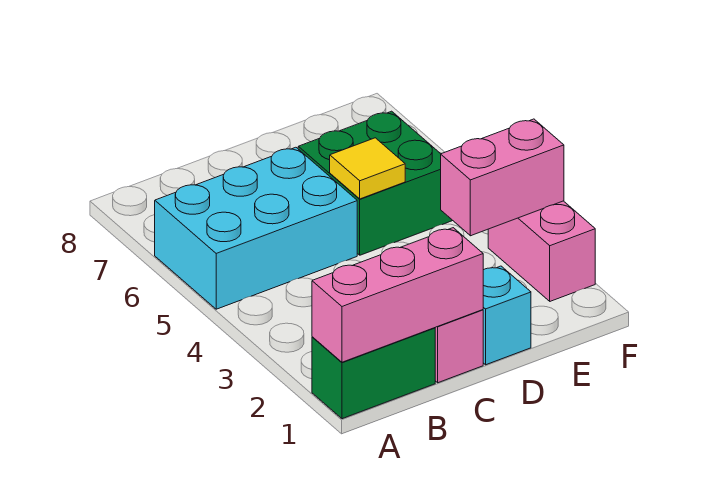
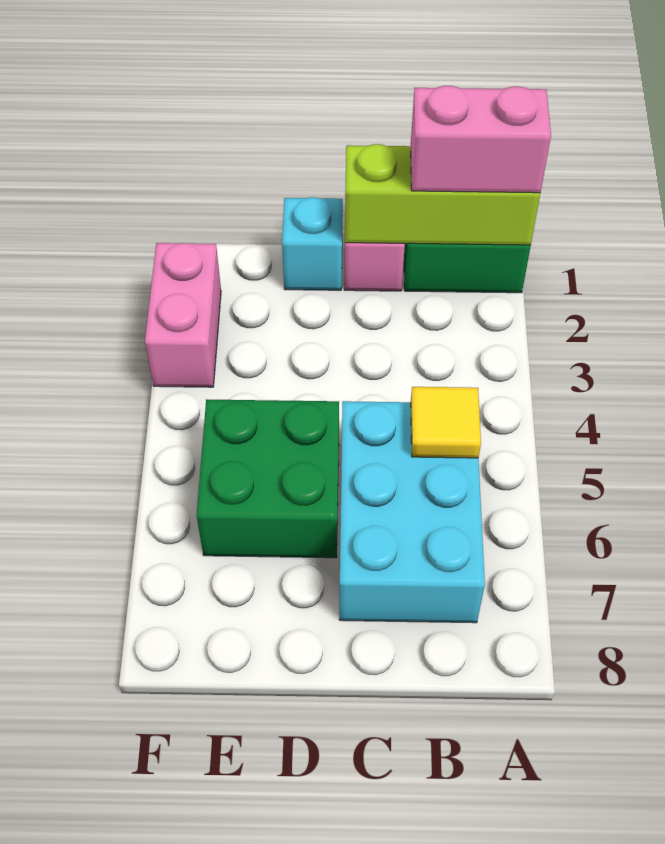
pink brick A1:C1 level 2 -> lime brick A1:C1 level 2
cyan brick A5:C6 level 1 -> cyan brick B5:C7 level 1
yellow tile D5 level 2 -> yellow tile B5 level 2
pink brick E3:F3 level 2 -> pink brick A1:B1 level 3

